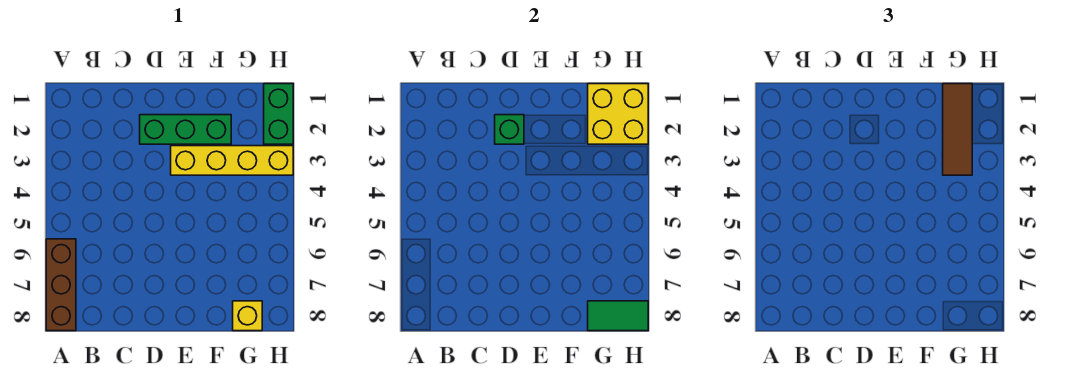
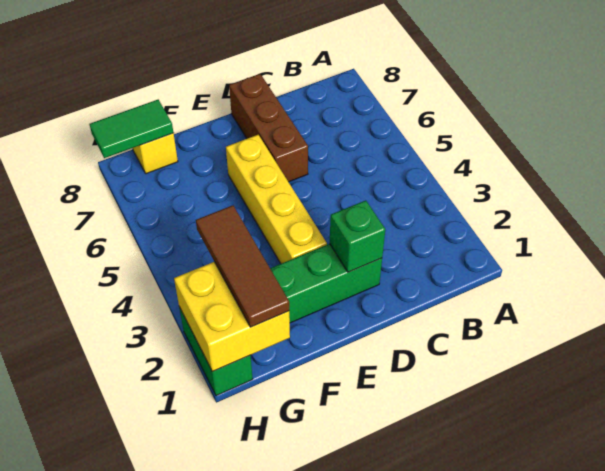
brown brick A6:A8 level 1 -> brown brick D6:D8 level 1
yellow brick E3:H3 level 1 -> yellow brick E3:E6 level 1

